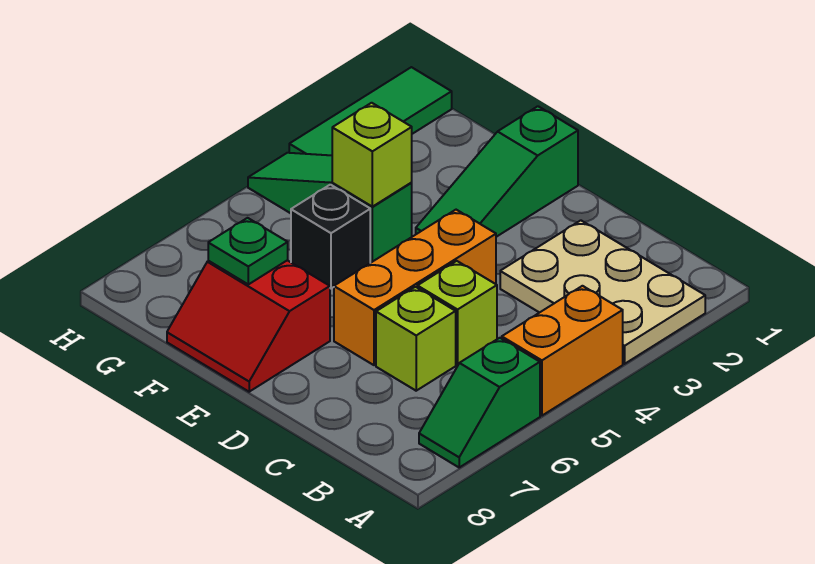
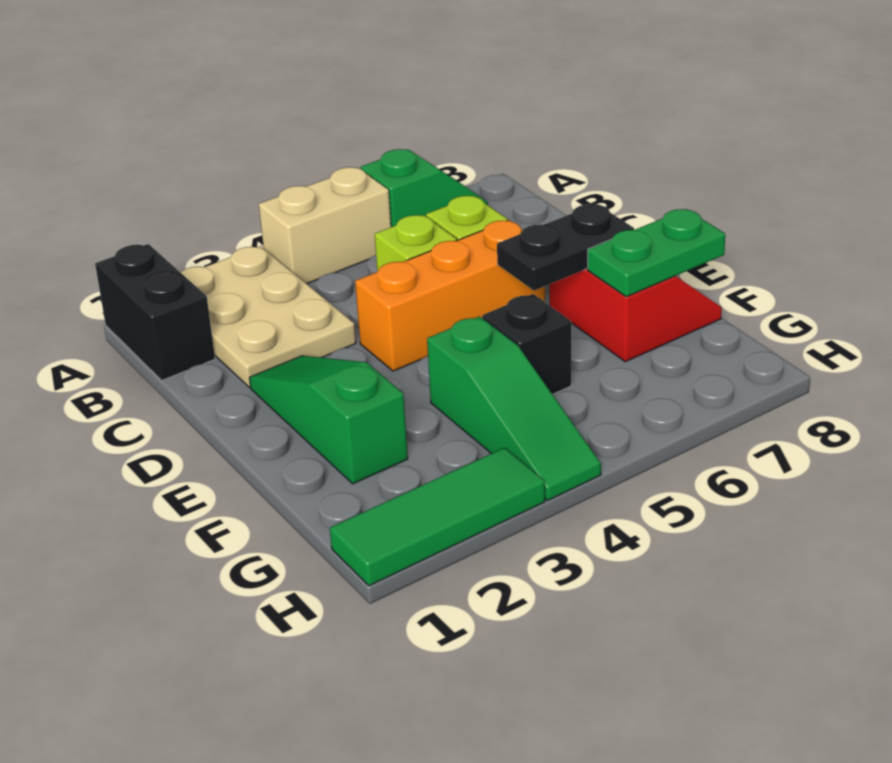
none -> black brick A1:B1 level 1
orange brick A4:A5 level 1 -> tan brick A4:A5 level 1
green slope E1:E3 level 1 top 1 -> green slope D2:F2 level 1 top F
none -> black plate E6:E7 level 2
lime brick F4 level 2 -> none
green plate F7 level 2 -> green plate F7:F8 level 2

